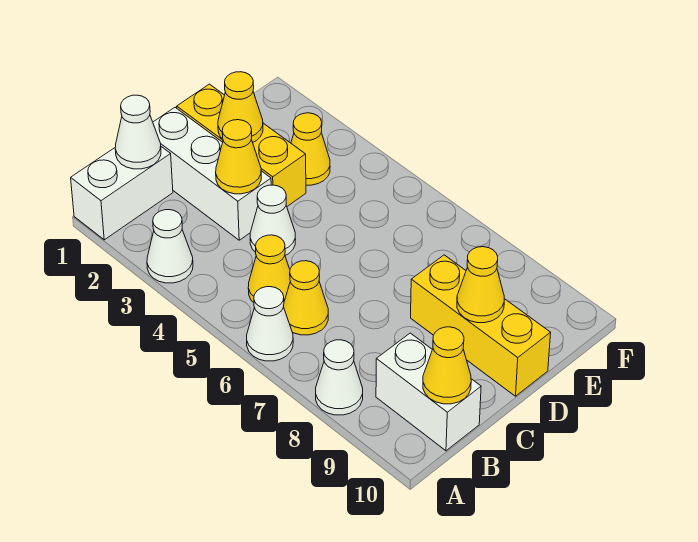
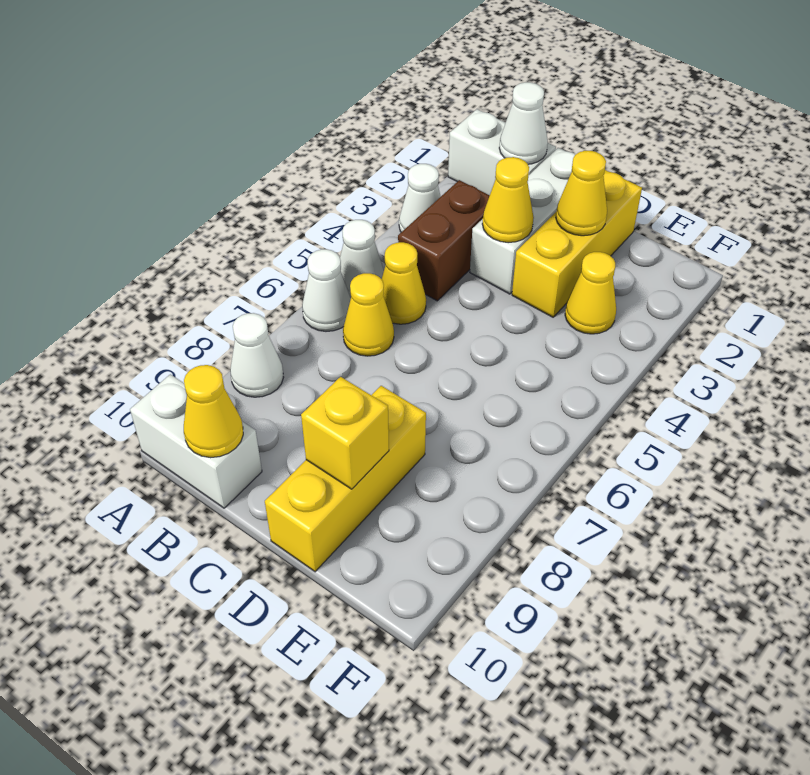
none -> brown brick B3:B4 level 1
white brick B9:B10 level 1 -> white brick A10:B10 level 1
white cone C4 level 1 -> white cone A5 level 1
yellow cone D9 level 2 -> yellow brick D9 level 2

